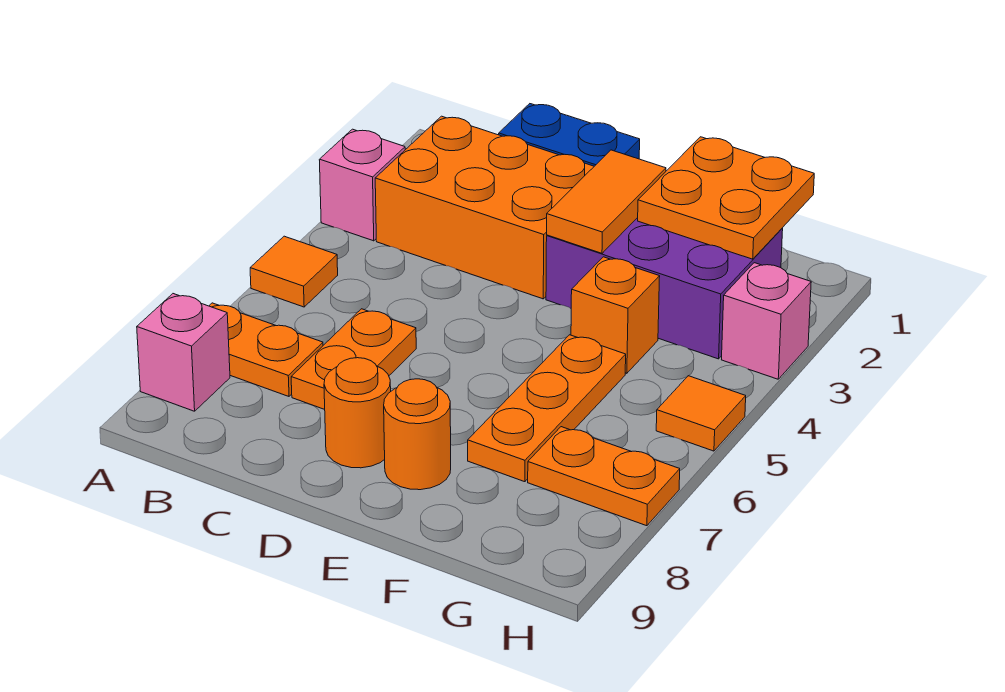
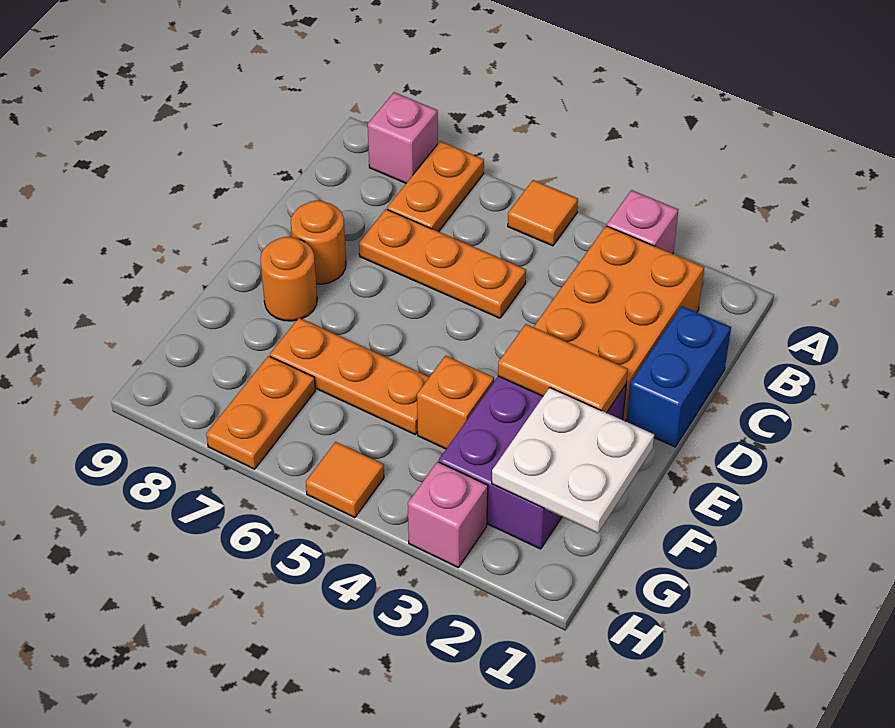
orange plate C6:C7 level 1 -> orange plate C5:C7 level 1
orange plate F1:G2 level 2 -> white plate F1:G2 level 2

